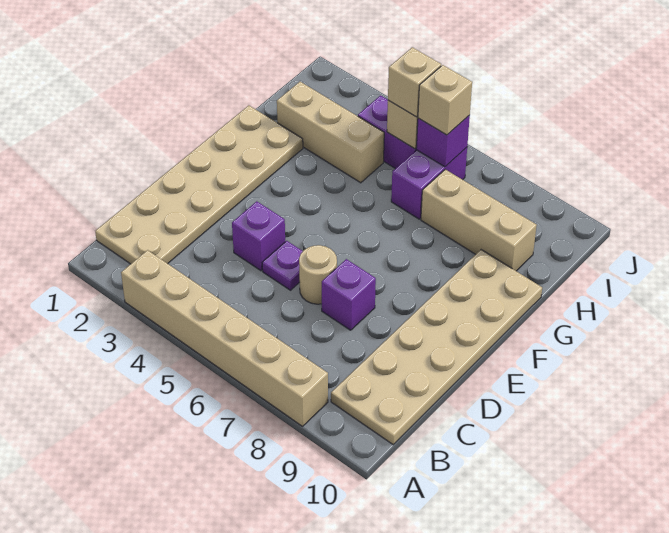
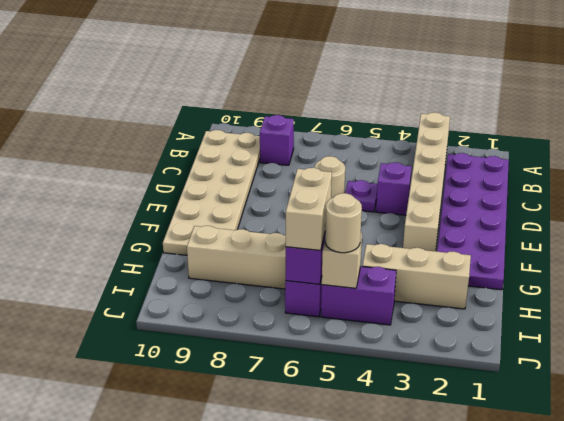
tan brick A3:A8 level 1 -> tan brick A3:F3 level 1
tan plate B1:G2 level 1 -> purple plate B1:G2 level 1
purple brick D7 level 1 -> purple brick B8 level 1
tan brick I5 level 3 -> tan round brick I5 level 3
tan brick I6 level 3 -> tan brick H6:I6 level 3

